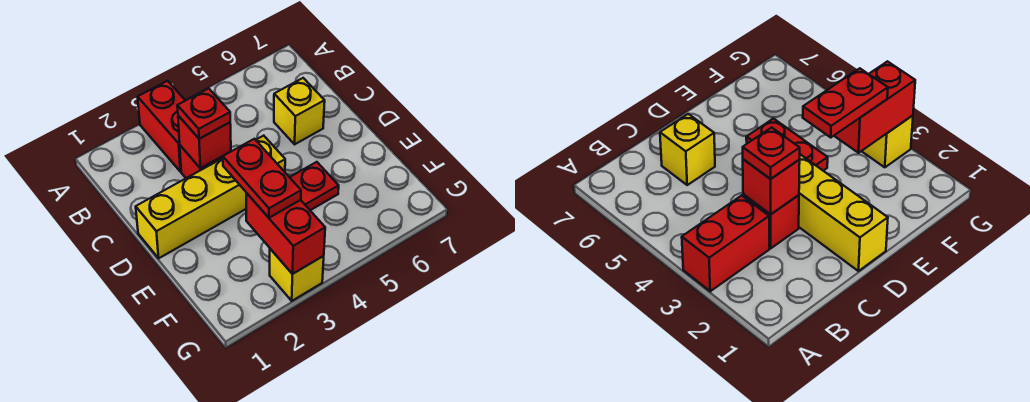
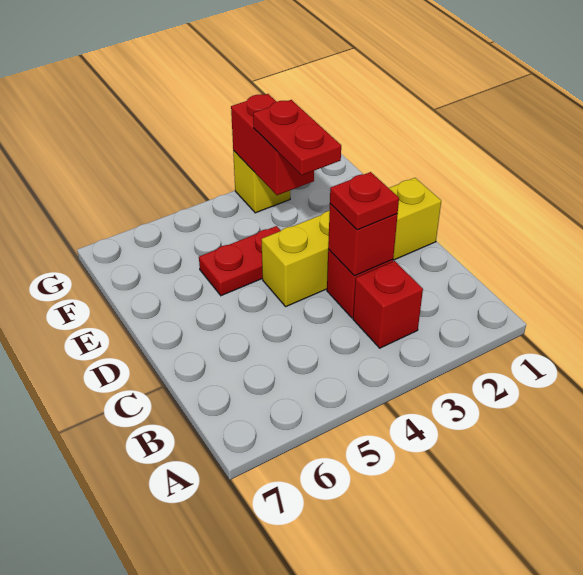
red brick A3:B3 level 1 -> red brick B3 level 1
yellow brick C6 level 1 -> none

